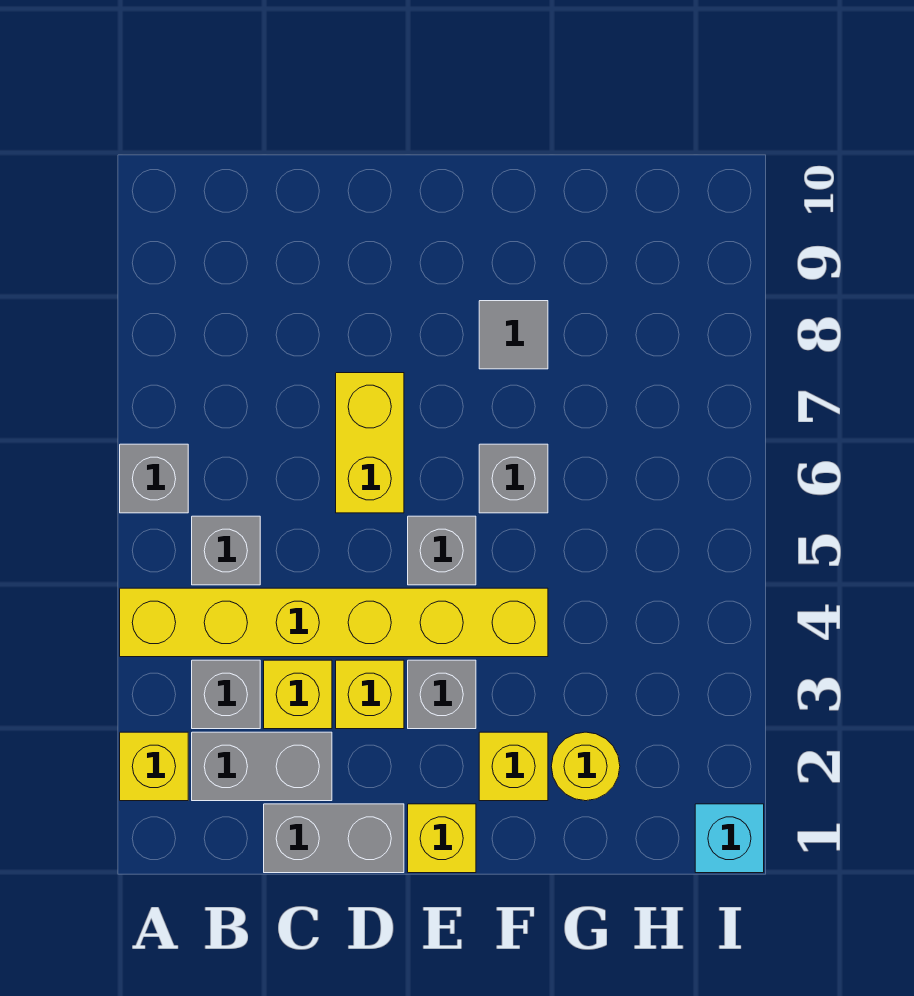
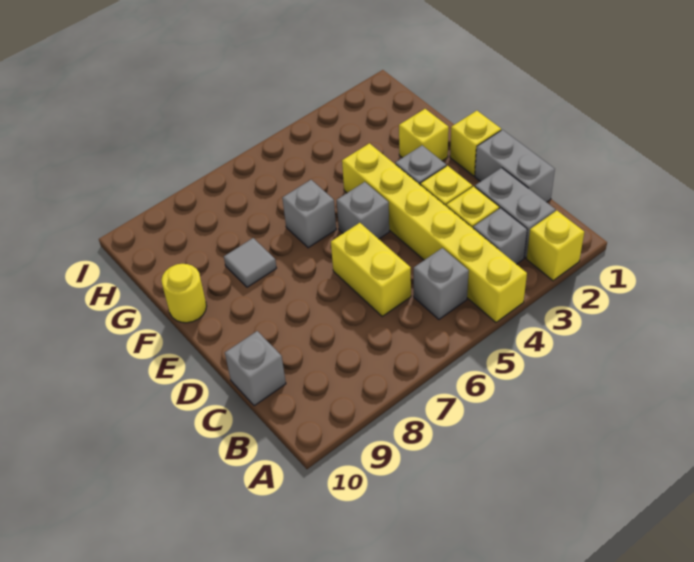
grey brick A6 level 1 -> grey brick C10 level 1
yellow brick D6:D7 level 1 -> yellow brick C6:D6 level 1
yellow round brick G2 level 1 -> yellow round brick F10 level 1
cyan brick I1 level 1 -> none

